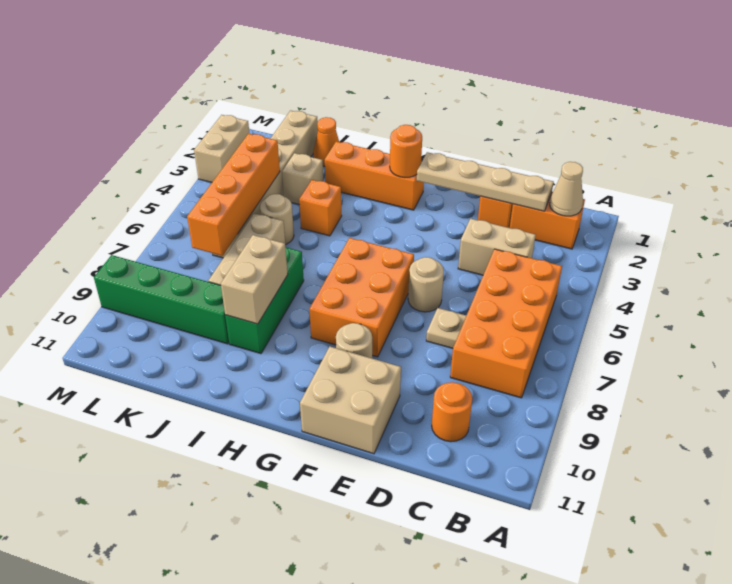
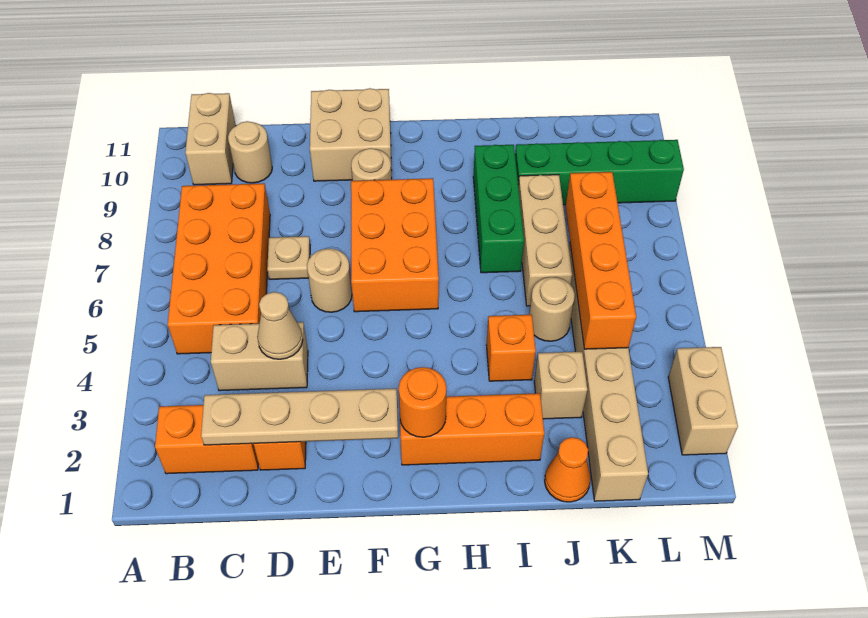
tan cone B2 level 2 -> tan cone D4 level 2
orange round brick C10 level 1 -> tan round brick C10 level 1
tan brick I8:I9 level 2 -> tan brick B10:B11 level 1

